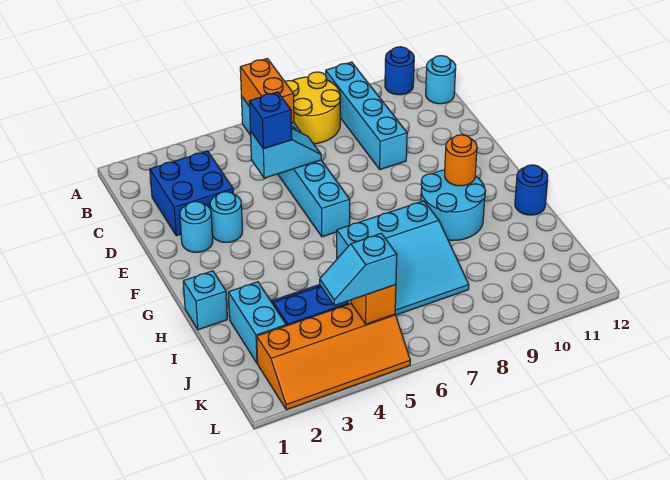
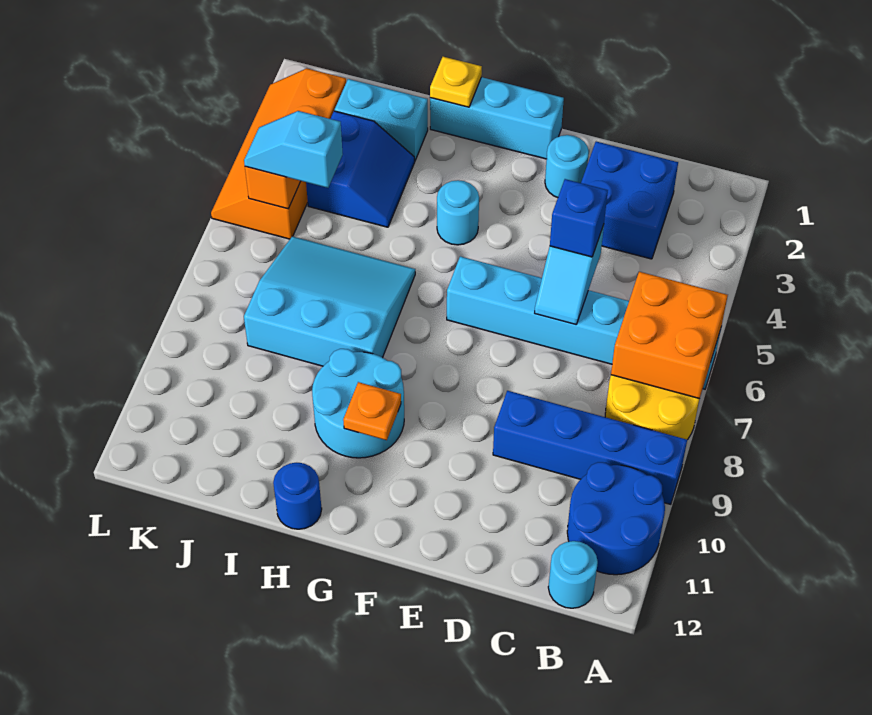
orange brick A6:B6 level 2 -> orange brick A6:B7 level 2
cyan brick A9:D9 level 1 -> blue brick A9:D9 level 1
blue round brick A11 level 1 -> blue round brick A10:B11 level 1
cyan round brick E3 level 1 -> cyan round brick G4 level 1
orange round brick G10 level 2 -> orange plate G10 level 2
cyan brick H1 level 1 -> cyan brick F1:H1 level 1
none -> yellow plate H1 level 2
cyan slope H6:J8 level 1 top H -> cyan slope H6:J8 level 1 top 8
cyan slope K4:K5 level 3 top 5 -> cyan slope J5:K5 level 3 top J

